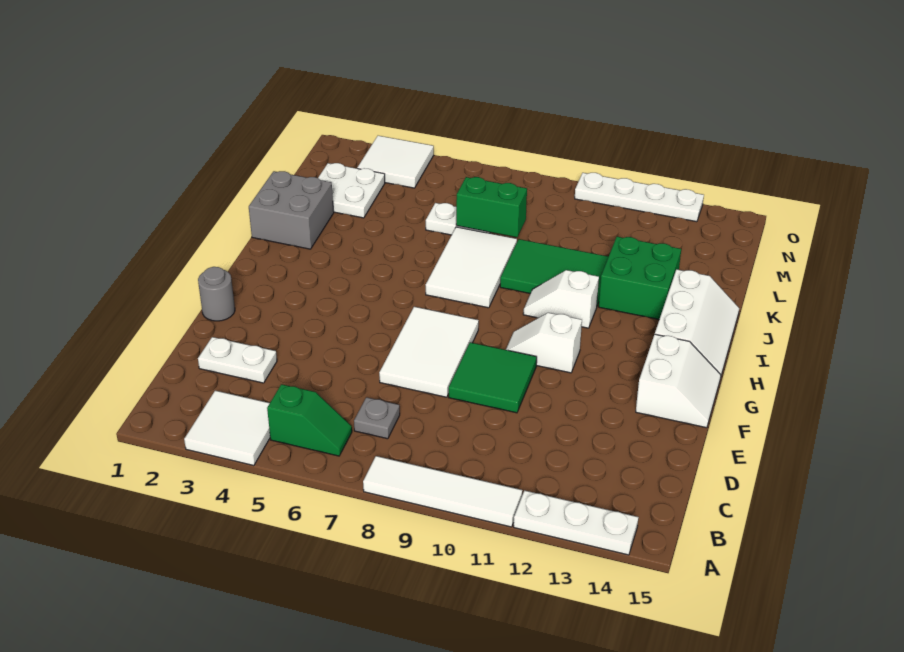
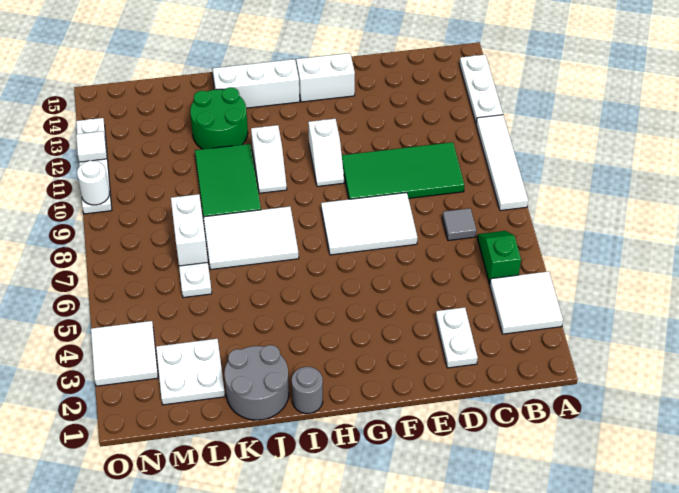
grey plate C7 level 1 -> grey tile C7 level 1
green tile E9:F10 level 1 -> green tile C9:F10 level 1
grey round brick F1 level 1 -> grey round brick I1 level 1
grey brick J1:K2 level 1 -> grey round brick J1:K2 level 1
green brick J12:K13 level 1 -> green round brick J12:K13 level 1
green brick L7:L8 level 2 -> white brick L7:L8 level 2
none -> white round brick O10 level 2
none -> white tile O12 level 2

